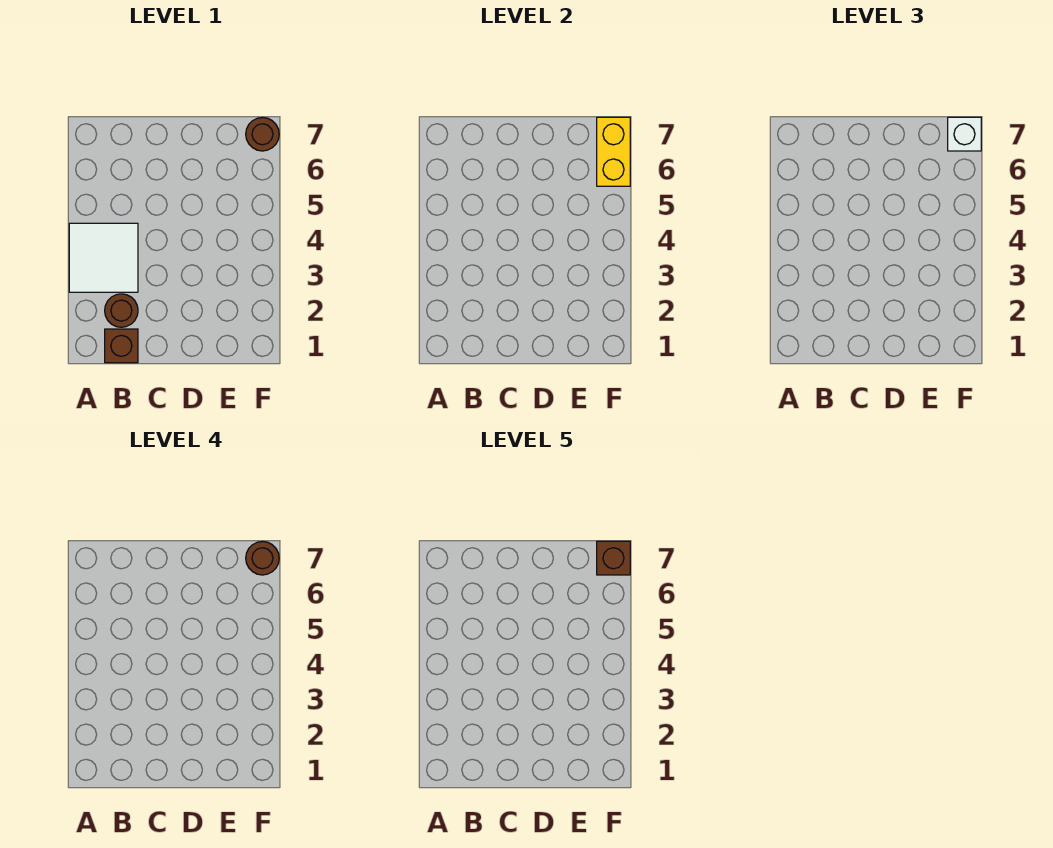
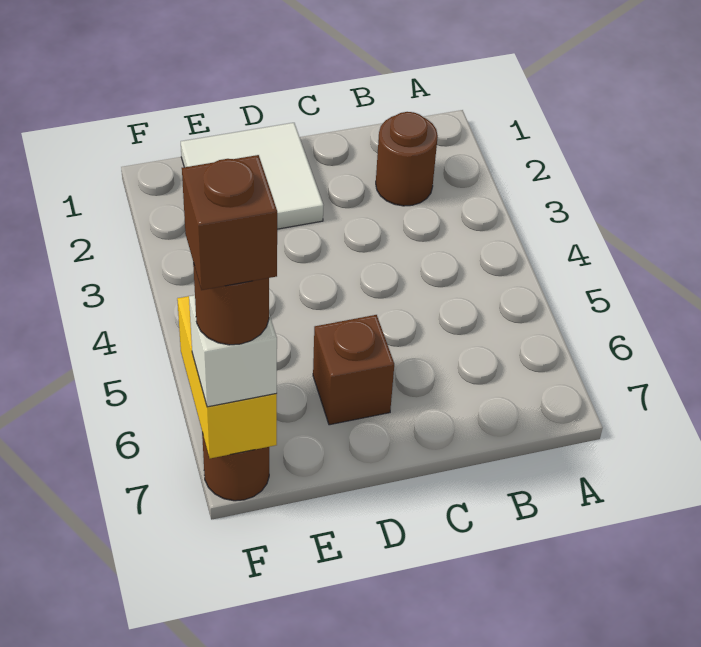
white tile A3:B4 level 1 -> white tile D1:E2 level 1
brown brick B1 level 1 -> brown brick D6 level 1

